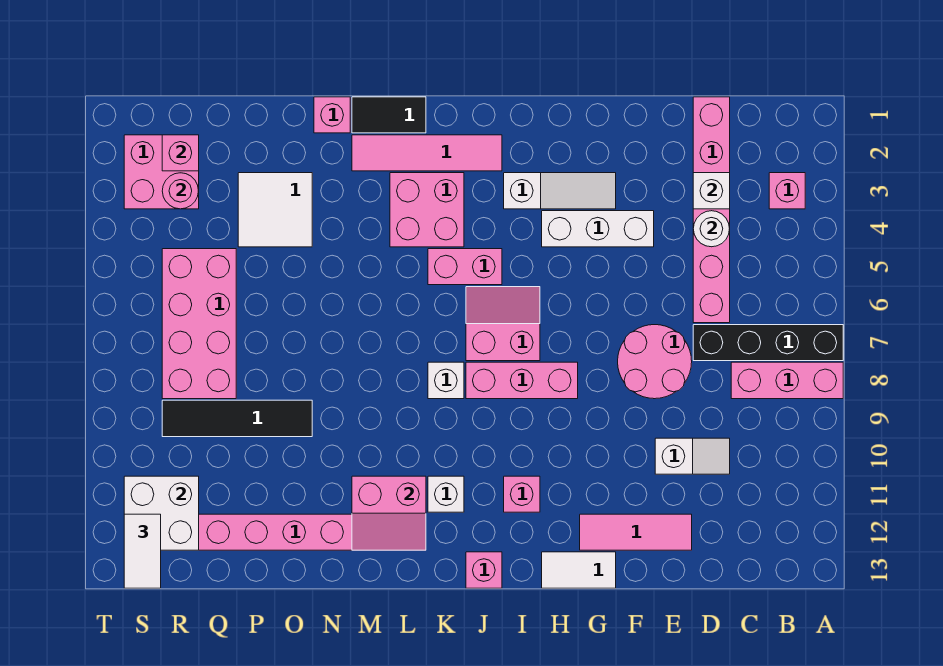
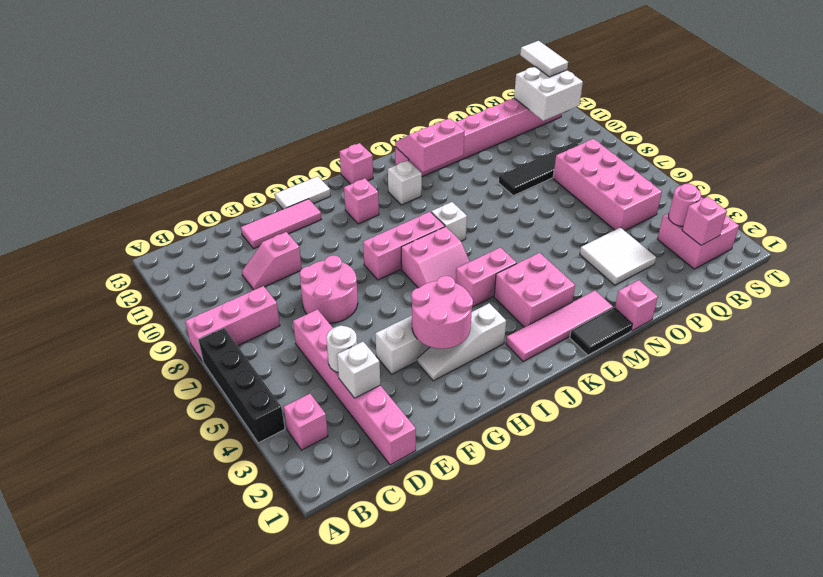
black brick A7:D7 level 1 -> black brick A4:A7 level 1
white slope D10:E10 level 1 top E -> pink slope D10:E10 level 1 top E
none -> pink round brick G3:H4 level 2

